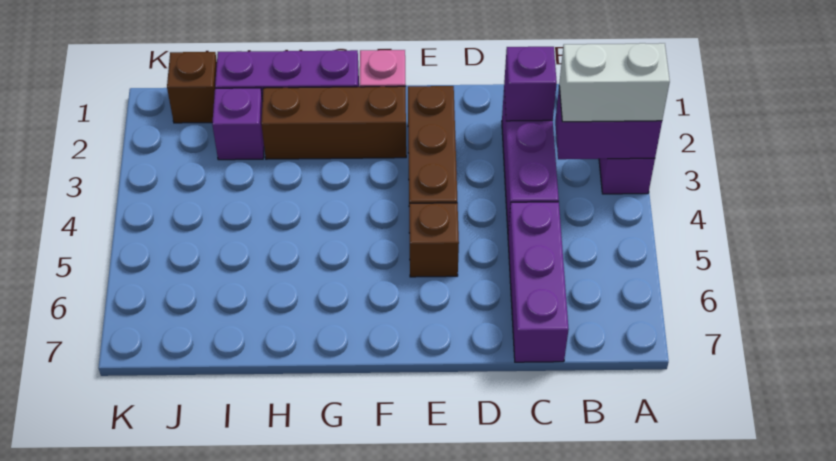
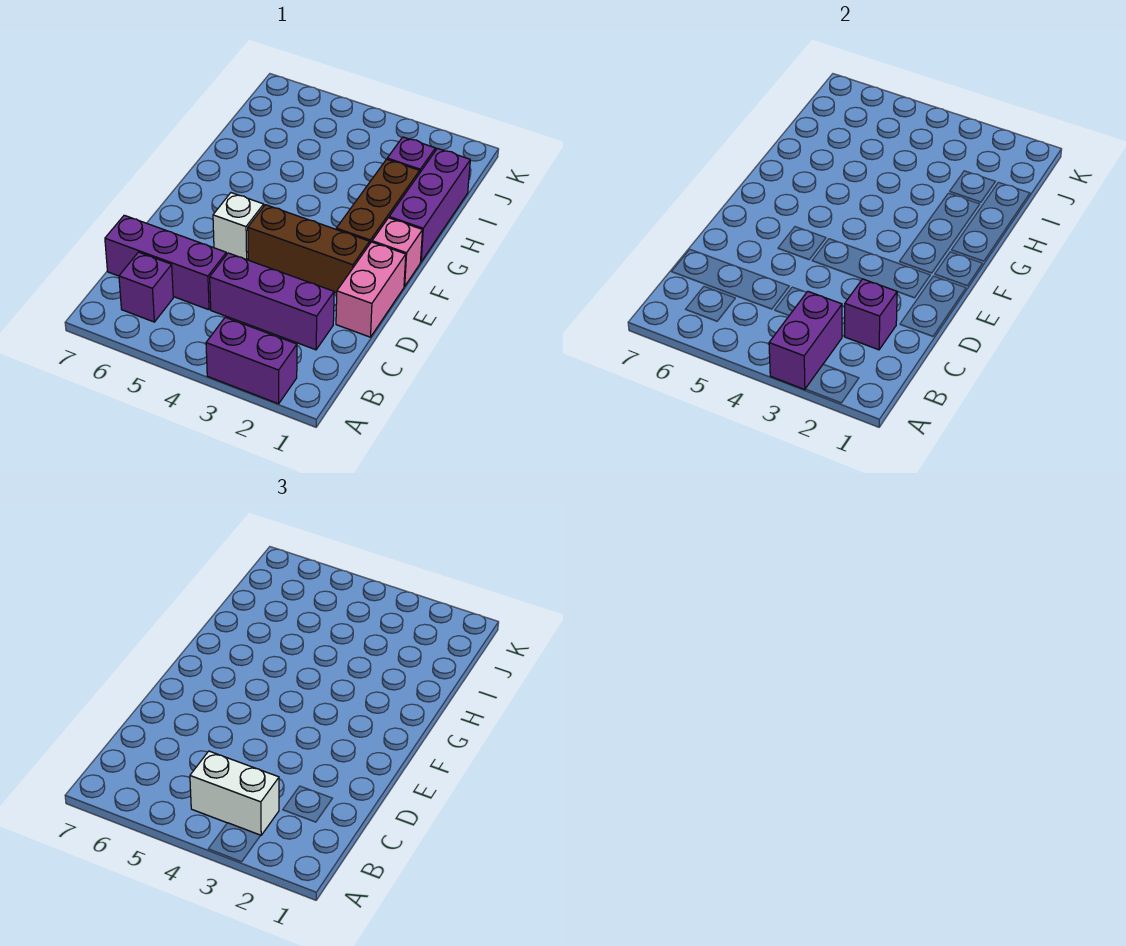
white brick A3:B3 level 3 -> white brick B3:B4 level 3
none -> purple brick B6 level 1
none -> pink brick D1:E1 level 1
brown brick E5 level 1 -> white brick E5 level 1
brown brick J1 level 1 -> none

